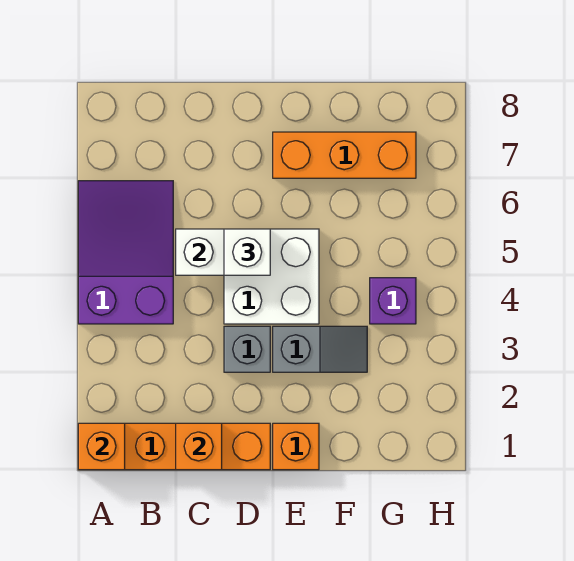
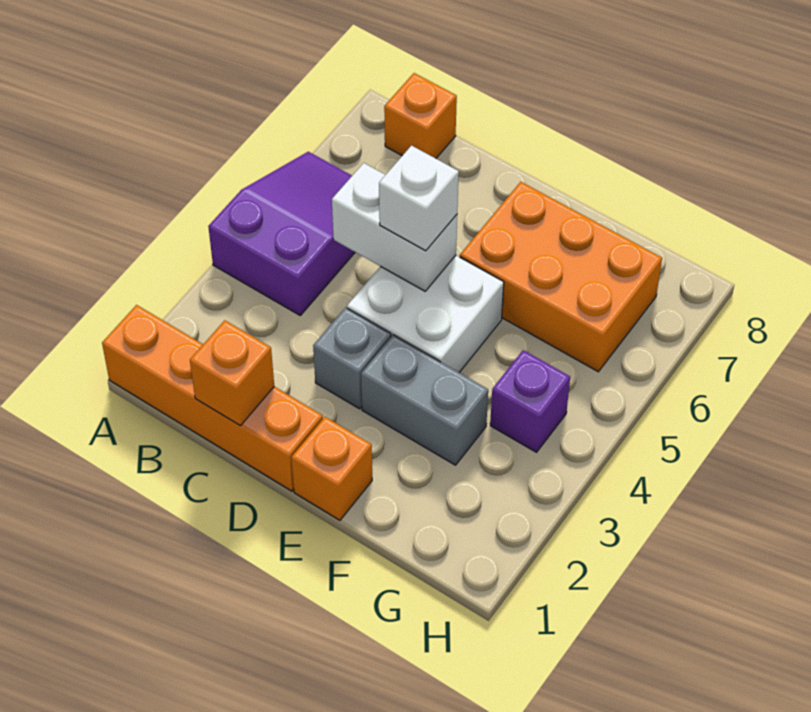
orange brick A1 level 2 -> orange brick B8 level 1
grey slope E3:F3 level 1 top E -> grey brick E3:F3 level 1
orange brick E7:G7 level 1 -> orange brick E6:G7 level 1

